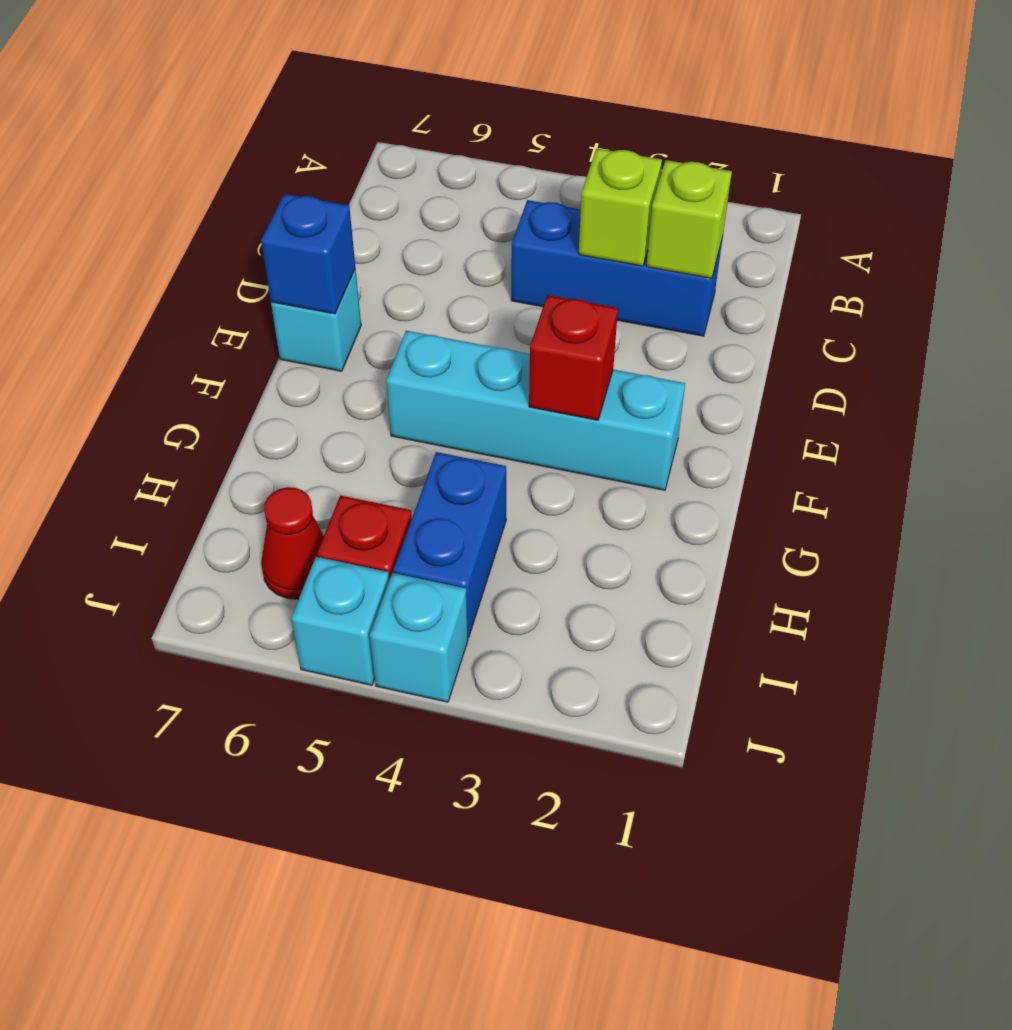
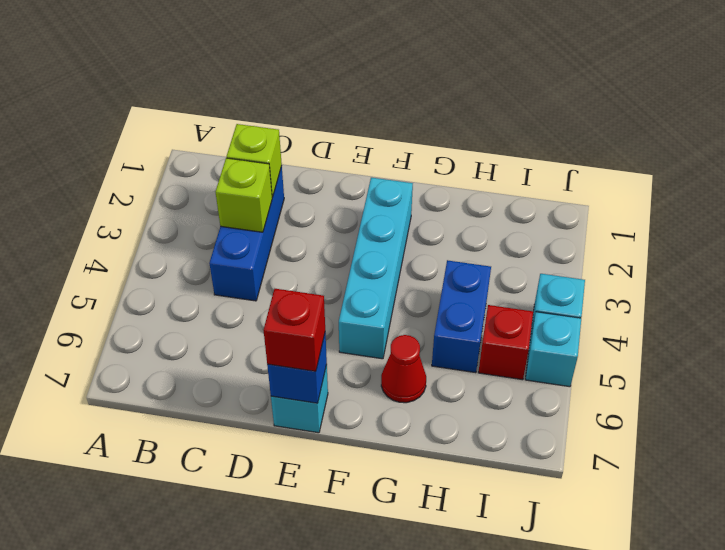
red brick F3 level 2 -> red brick E7 level 3
blue brick H4:I4 level 1 -> blue brick H4:H5 level 1
red cone I6 level 1 -> red cone G6 level 1

